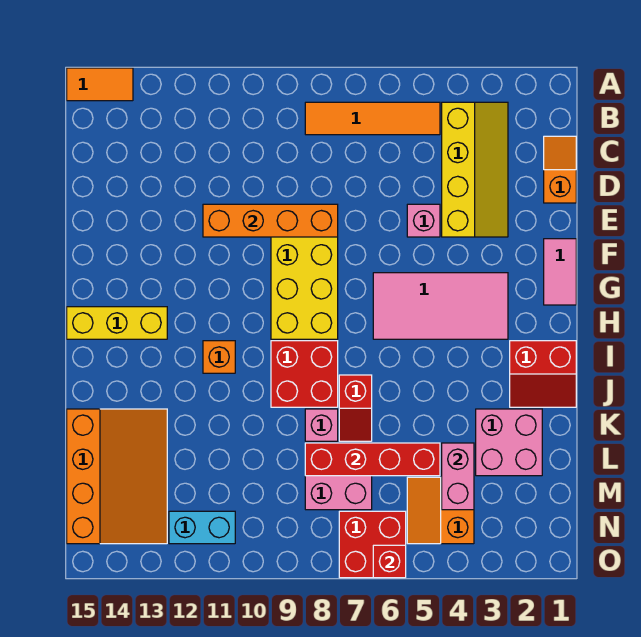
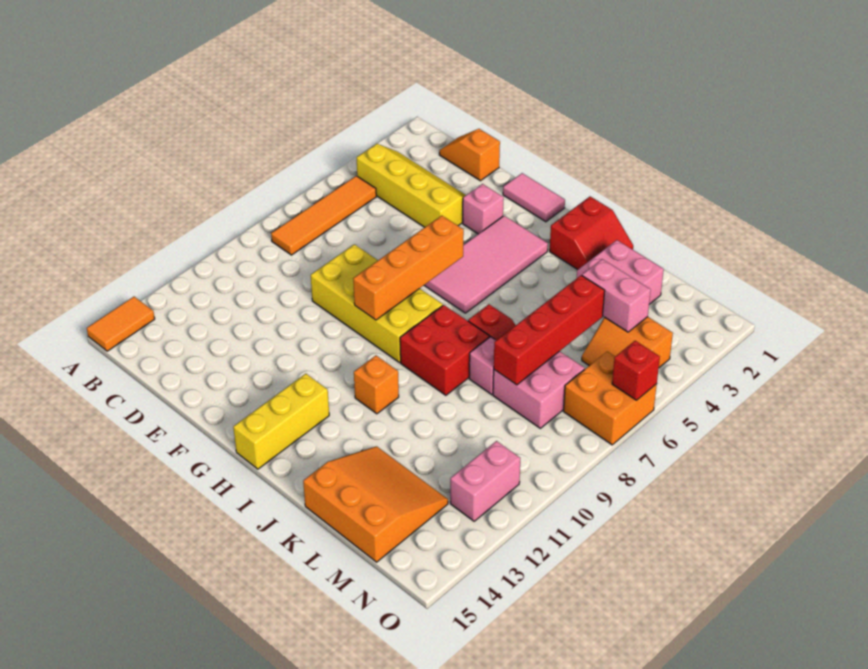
pink brick E5 level 1 -> pink brick F3 level 1
orange brick E8:E11 level 2 -> orange brick G6:G9 level 2
orange slope K13:N15 level 1 top 15 -> orange slope K13:M15 level 1 top 15
red brick N6:O7 level 1 -> orange brick N6:O7 level 1
cyan brick N11:N12 level 1 -> pink brick N11:N12 level 1

